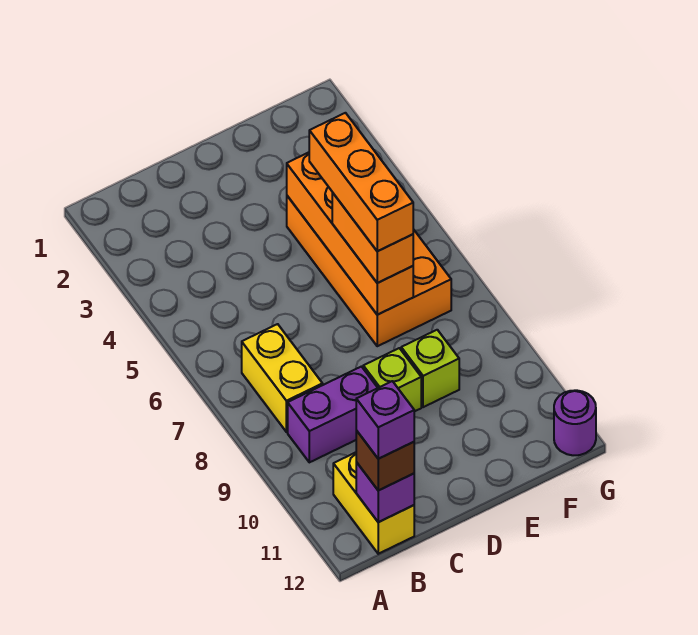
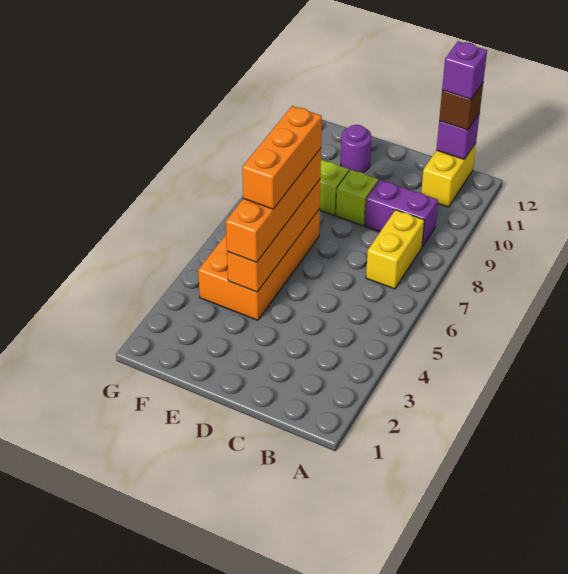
orange brick E6:E7 level 3 -> orange brick E4:E7 level 3
purple round brick G12 level 1 -> purple round brick E11 level 1

